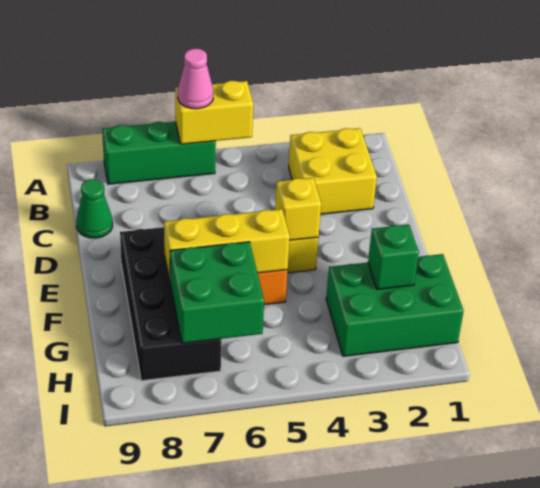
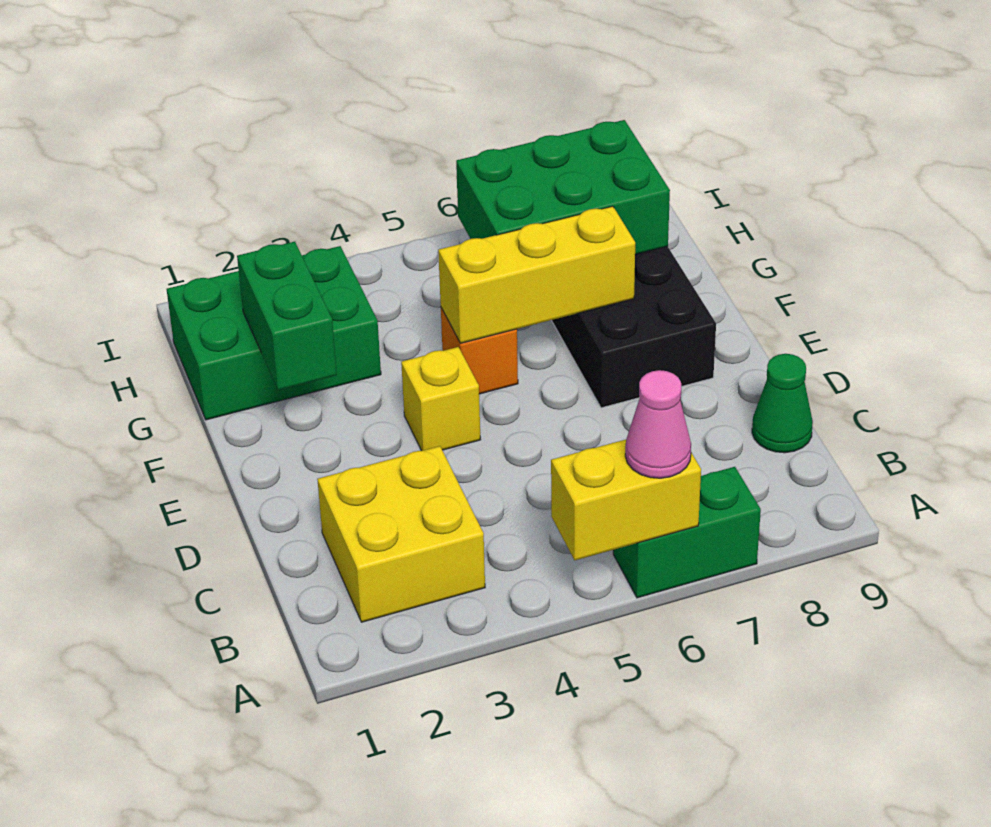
green brick A6:A8 level 1 -> green brick A6:A7 level 1
yellow brick E4 level 2 -> none
green brick G2 level 2 -> green brick F2:G2 level 2
green brick G6:H7 level 2 -> green brick G6:H8 level 2

